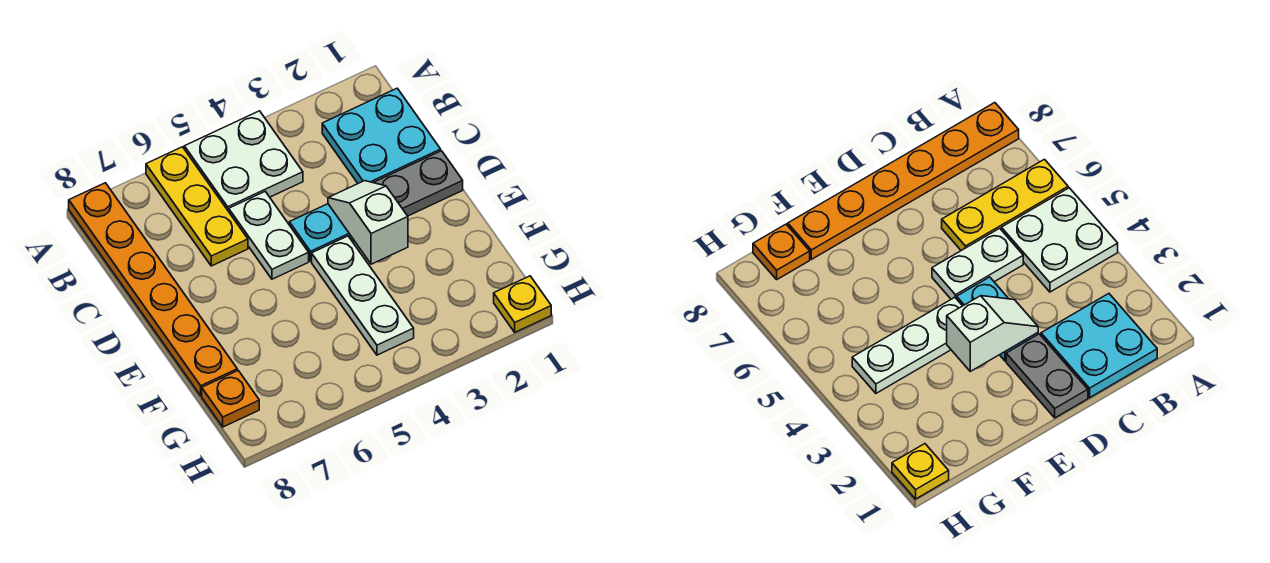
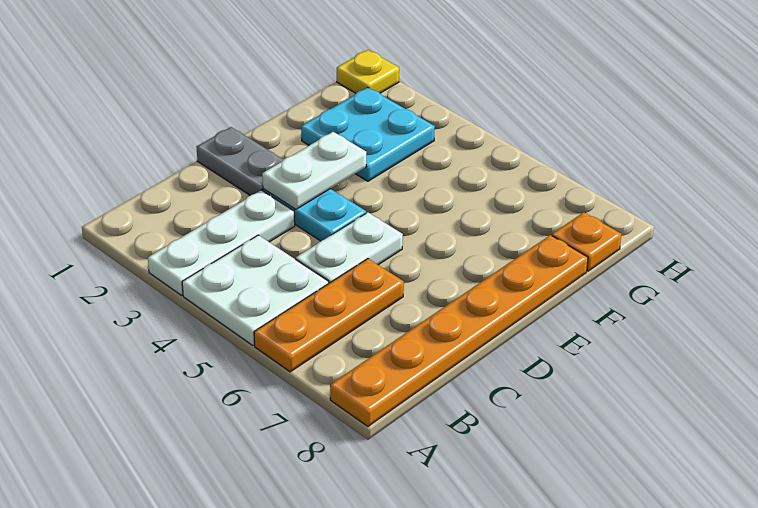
yellow plate A6:C6 level 1 -> orange plate A6:C6 level 1
cyan plate B1:C2 level 1 -> cyan plate F2:G3 level 1
white slope D3:E3 level 2 top E -> white plate D3:E3 level 2
white plate E4:G4 level 1 -> white plate A3:C3 level 1

